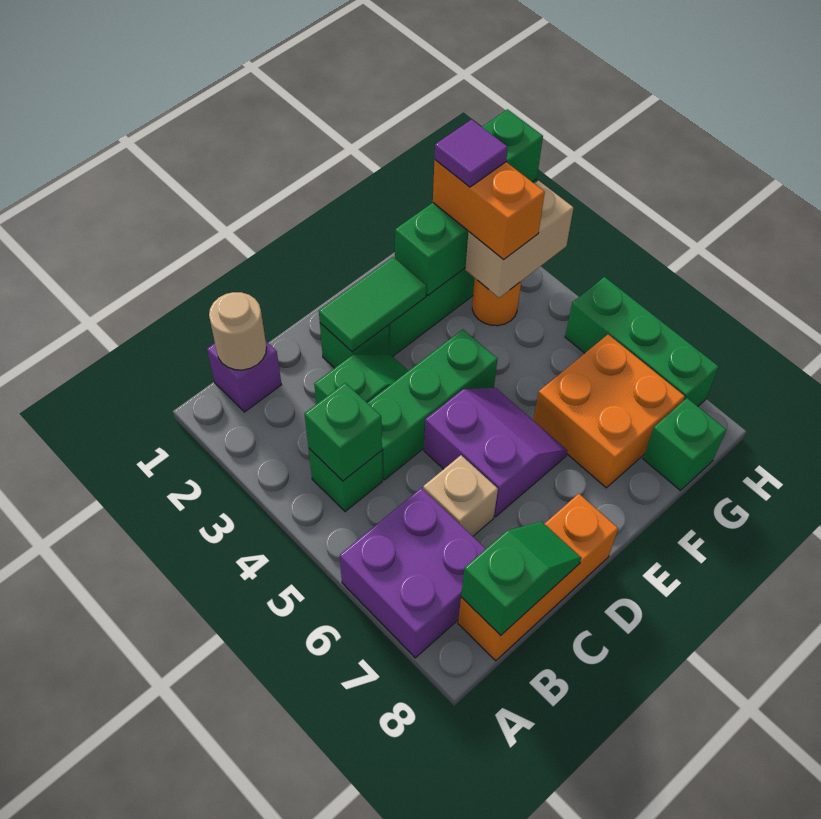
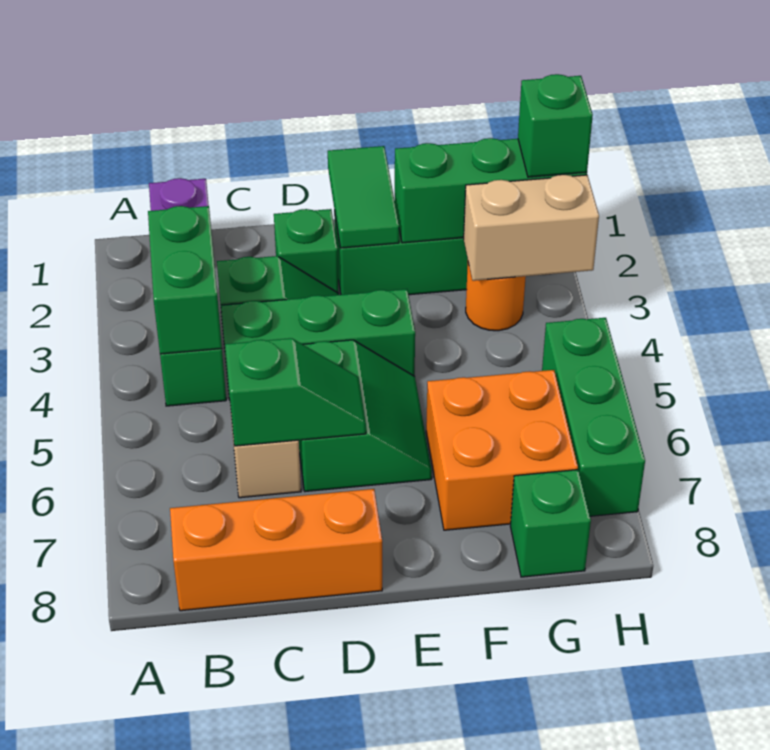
purple brick A6:B7 level 1 -> none
tan round brick B1 level 2 -> none
green brick B4 level 2 -> green brick B3:B4 level 2
green slope B8:C8 level 2 top B -> green slope C6:D6 level 2 top C
green tile D2:E2 level 2 -> green tile E1:E2 level 2
purple slope D5:E6 level 1 top D -> green slope D5:E6 level 1 top D
orange brick G2:G3 level 3 -> none
purple tile G2 level 4 -> none

